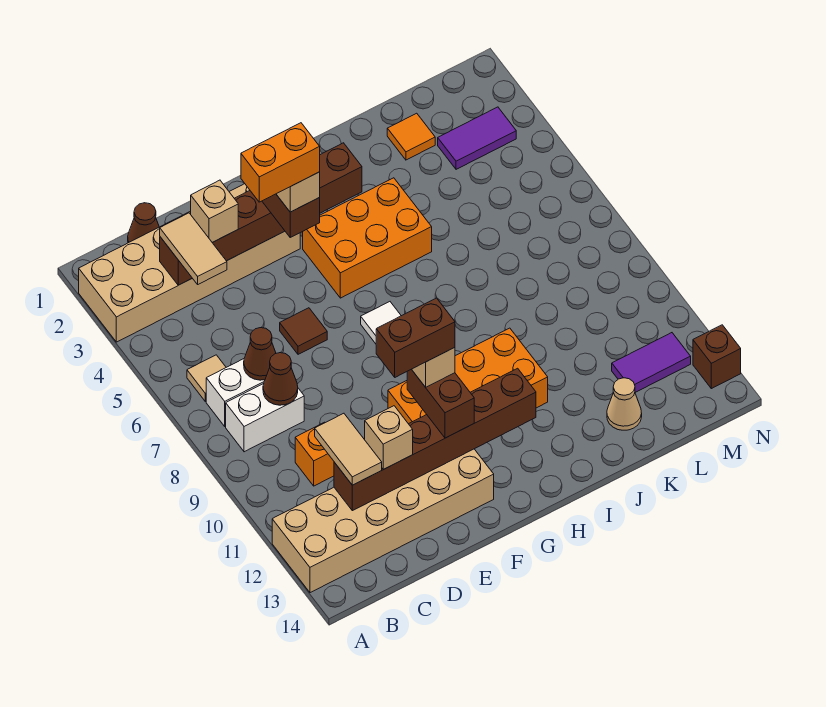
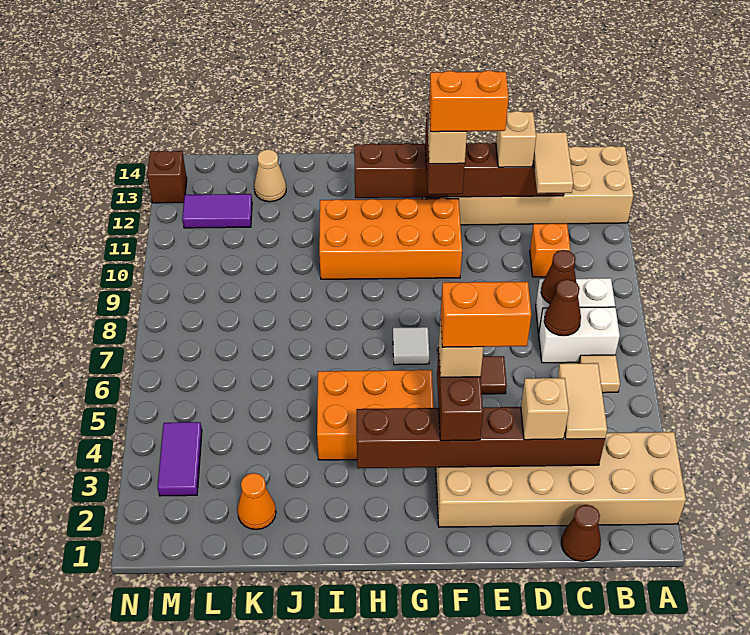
brown brick E11:F11 level 5 -> orange brick E11:F11 level 5
orange tile K2 level 1 -> orange cone K2 level 1
purple tile L3:M3 level 1 -> purple tile M3:M4 level 1

